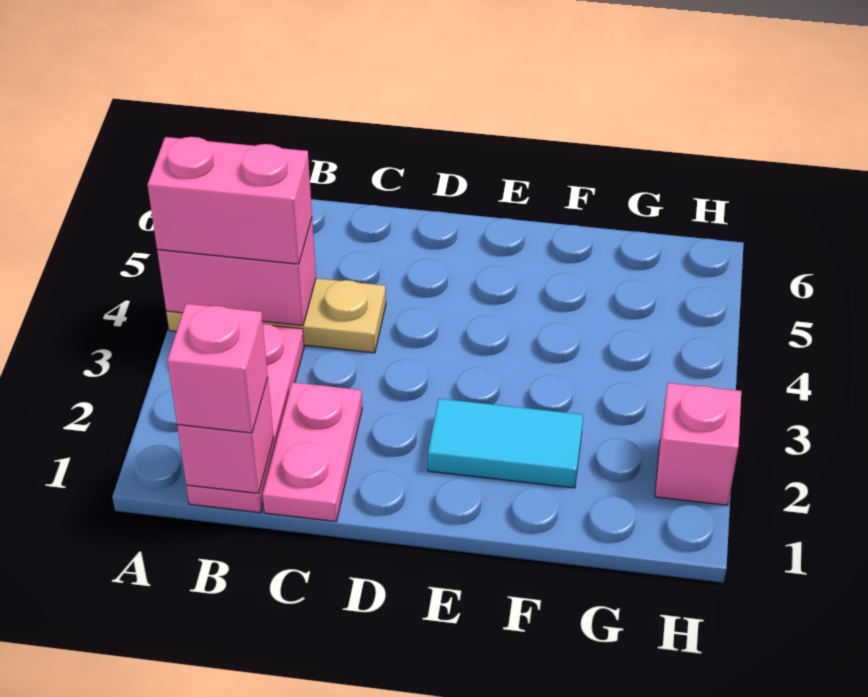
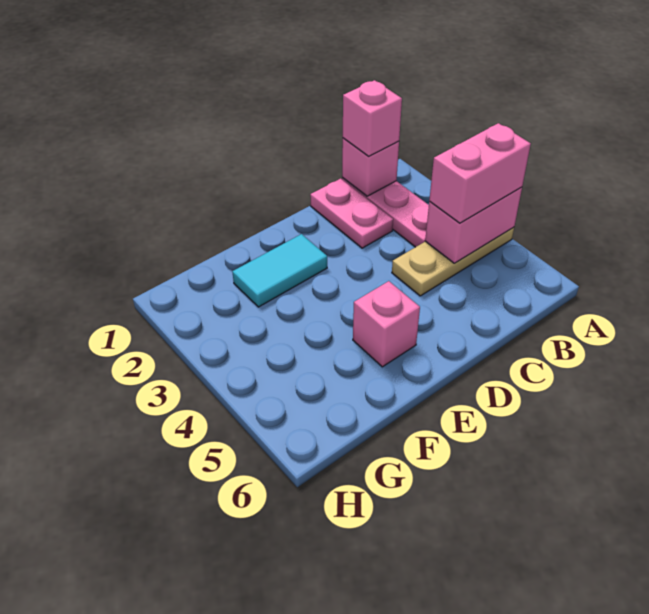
pink brick H2 level 1 -> pink brick E5 level 1

